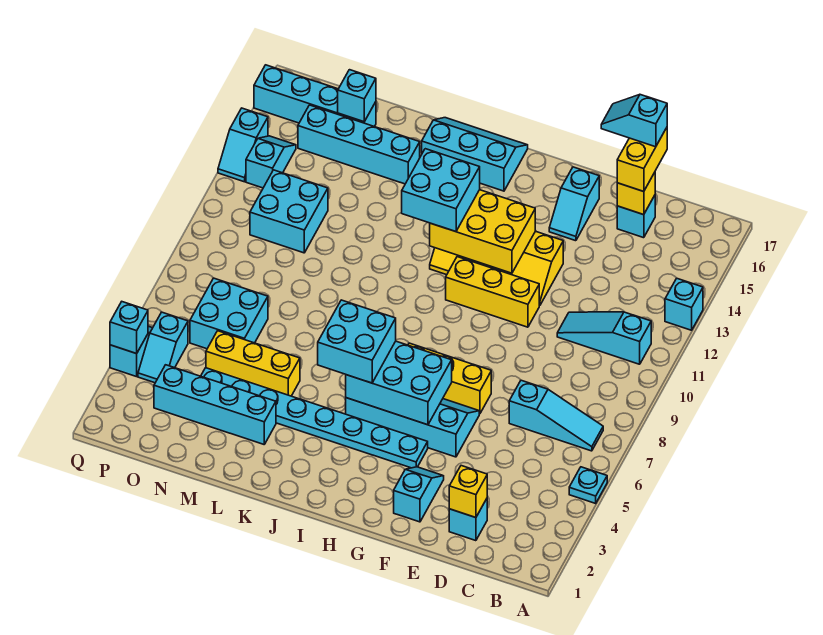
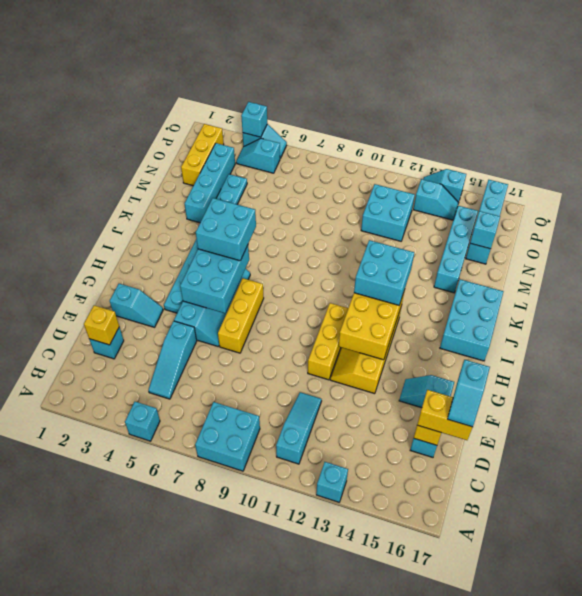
cyan plate A5 level 1 -> cyan brick A5 level 1
cyan slope B7:D7 level 1 top D -> cyan slope C5:E5 level 1 top E
cyan slope D17:E17 level 4 top D -> cyan slope D17:E17 level 4 top E
cyan slope I16:K17 level 1 top 16 -> cyan brick I16:K17 level 1
yellow brick L5:N5 level 1 -> yellow brick N2:P2 level 1
cyan brick N6:O7 level 1 -> cyan brick A8:B9 level 1

